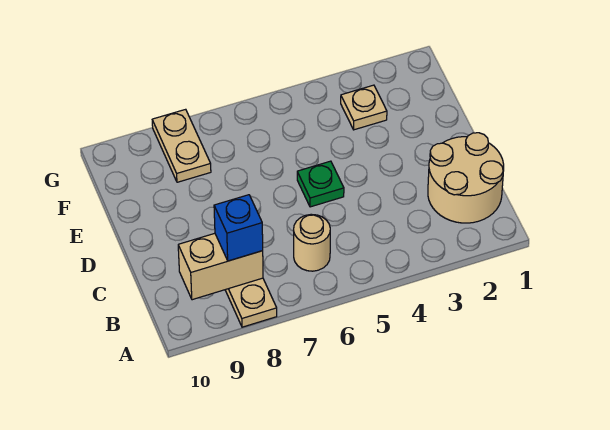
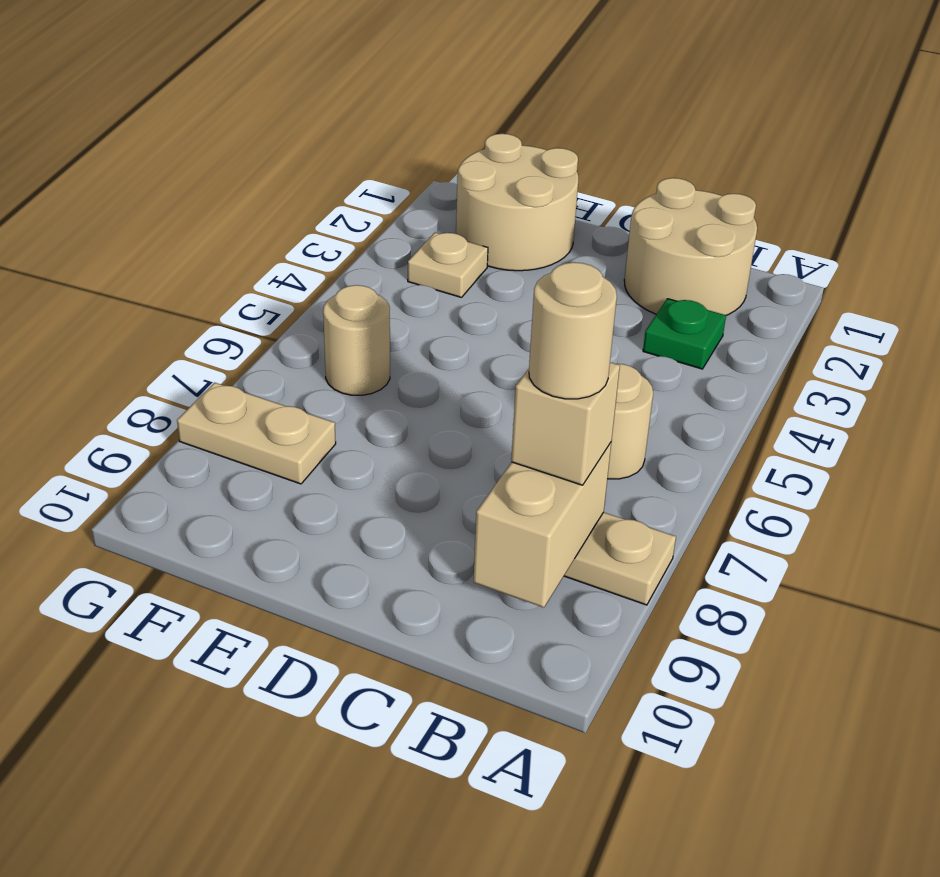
blue brick B8 level 3 -> tan brick B8 level 3
none -> tan round brick B8 level 4
green plate D5 level 1 -> green plate B3 level 1
none -> tan round brick E1:F2 level 1
none -> tan round brick F6 level 1

